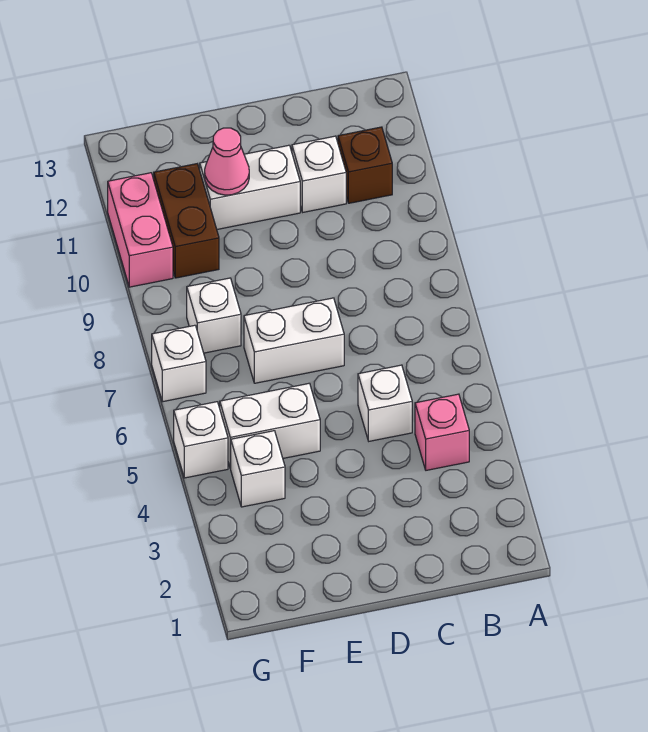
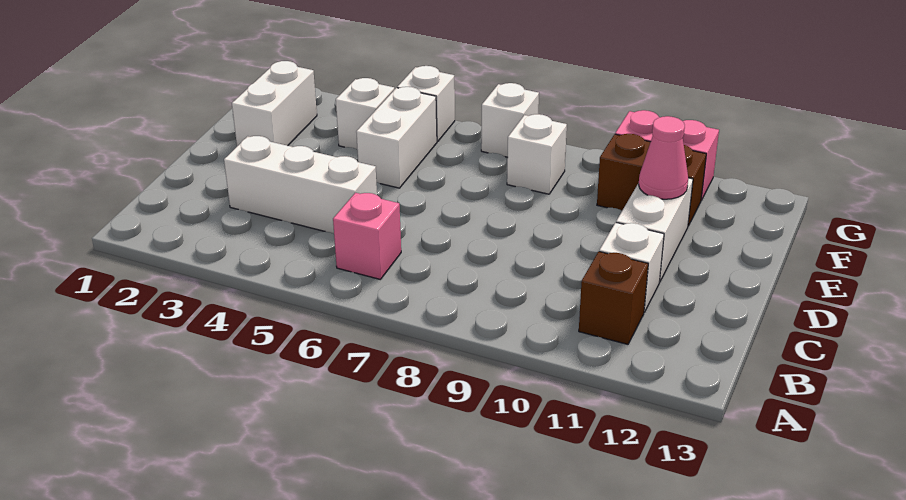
pink brick B4 level 1 -> pink brick B6 level 1
white brick C5 level 1 -> white brick C3:C5 level 1
white brick D7:E7 level 1 -> white brick E2:F2 level 1

